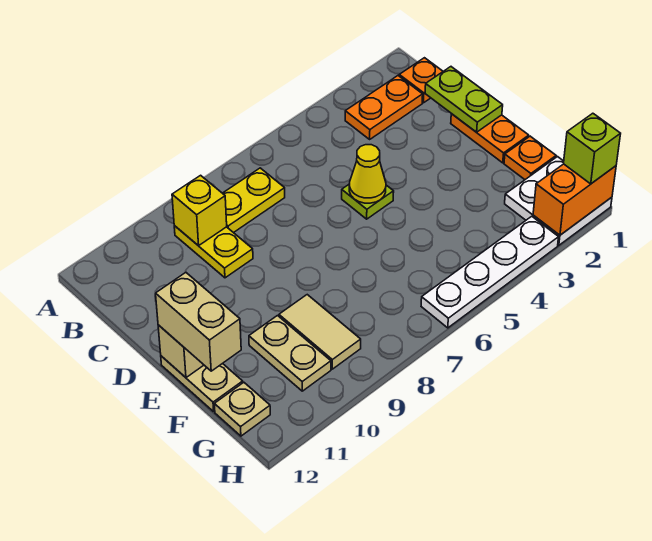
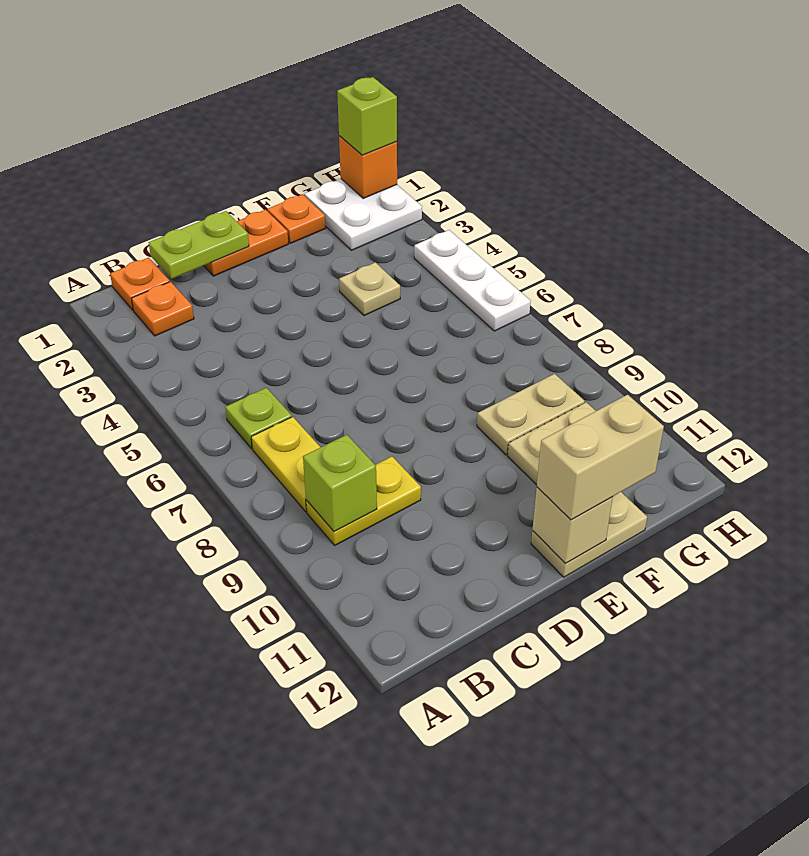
orange plate B2:B3 level 1 -> orange plate B2 level 1
yellow brick B9 level 2 -> lime brick B9 level 2
lime plate D5 level 1 -> lime plate B6 level 1
yellow cone D5 level 2 -> none
tan tile F9:G9 level 1 -> tan plate F9:G9 level 1
tan plate G12 level 1 -> tan plate F4 level 1
orange brick H1:H2 level 2 -> orange brick H1 level 2
white plate H3:H6 level 1 -> white plate H4:H6 level 1

